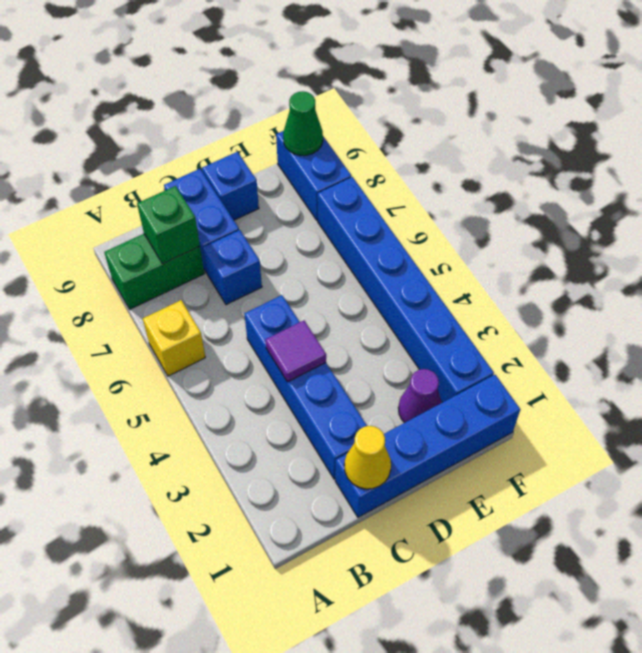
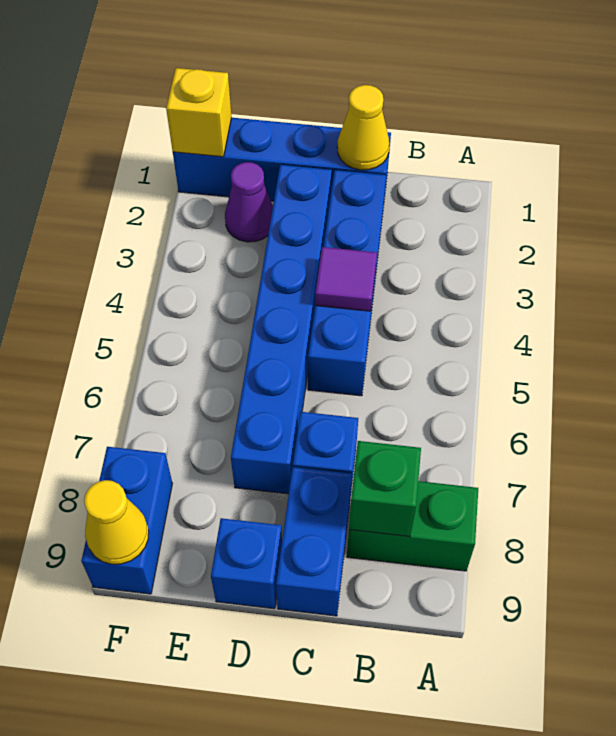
yellow brick A6 level 1 -> yellow brick F1 level 2
blue brick F2:F7 level 1 -> blue brick D2:D7 level 1
green cone F9 level 2 -> yellow cone F9 level 2

